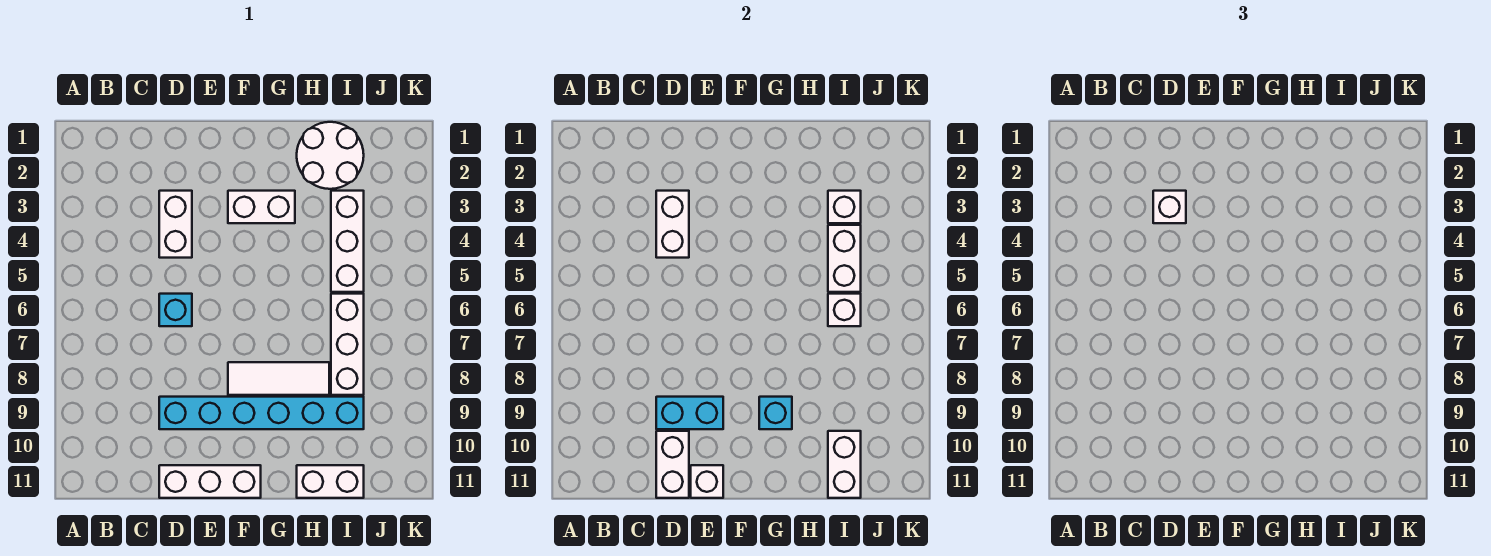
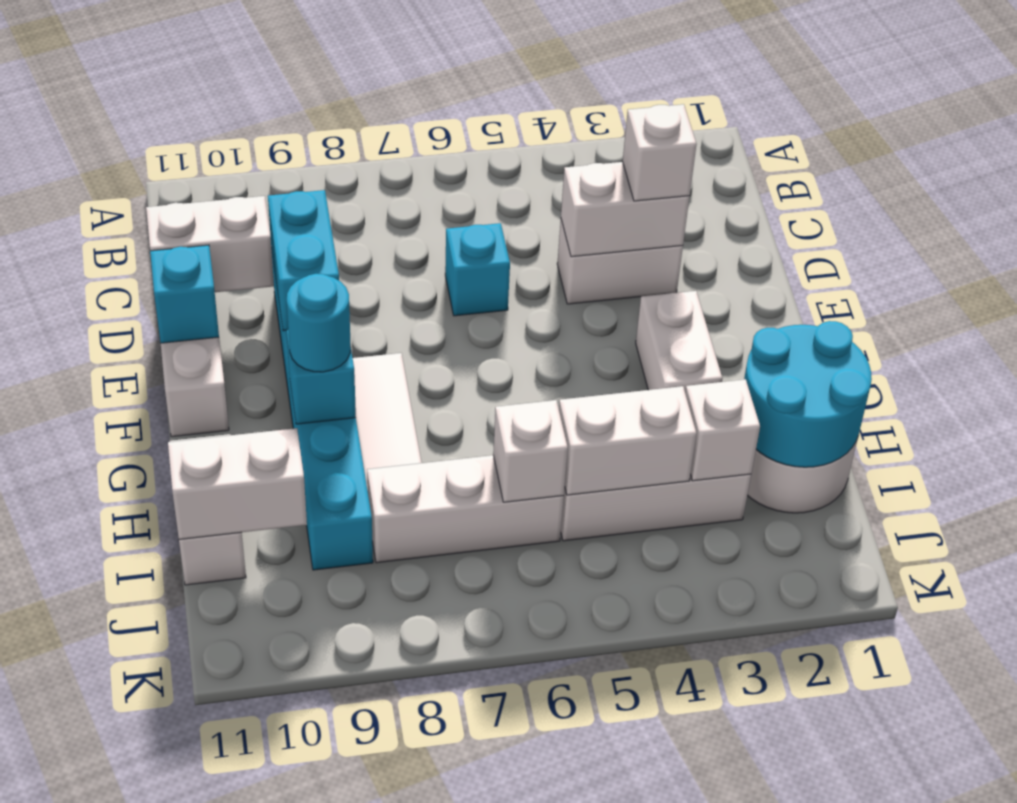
white brick E11 level 2 -> cyan brick E11 level 2
none -> cyan round brick G9 level 3
none -> cyan round brick H1:I2 level 2

